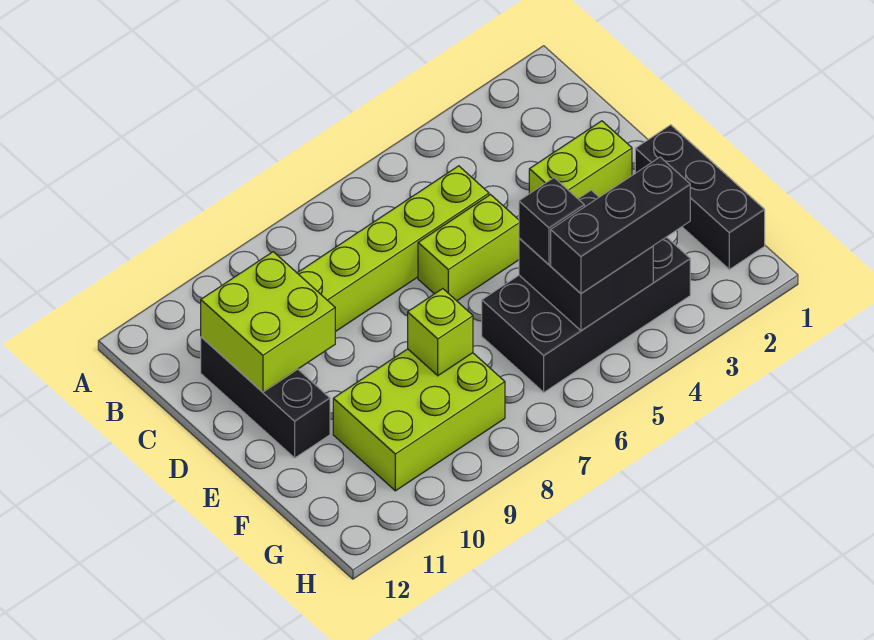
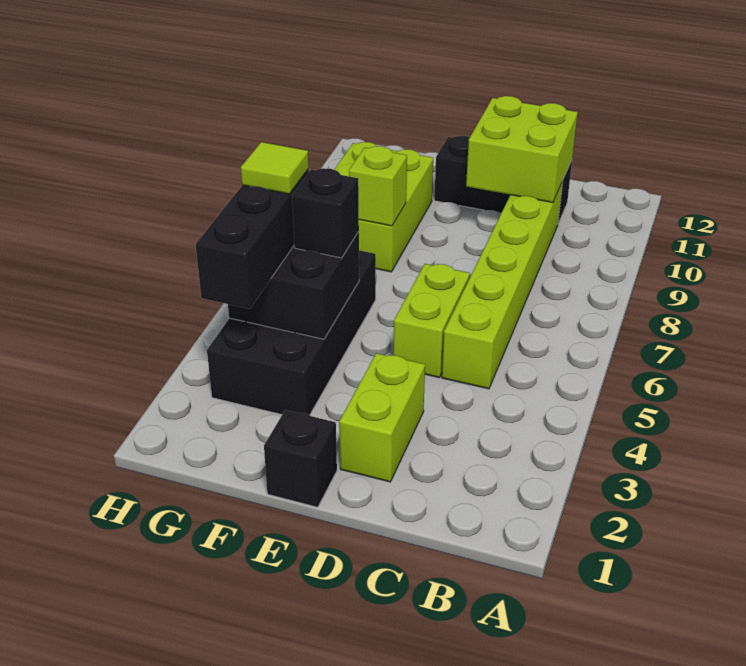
black brick E1:G1 level 1 -> black brick E1 level 1
none -> lime tile G5 level 4

